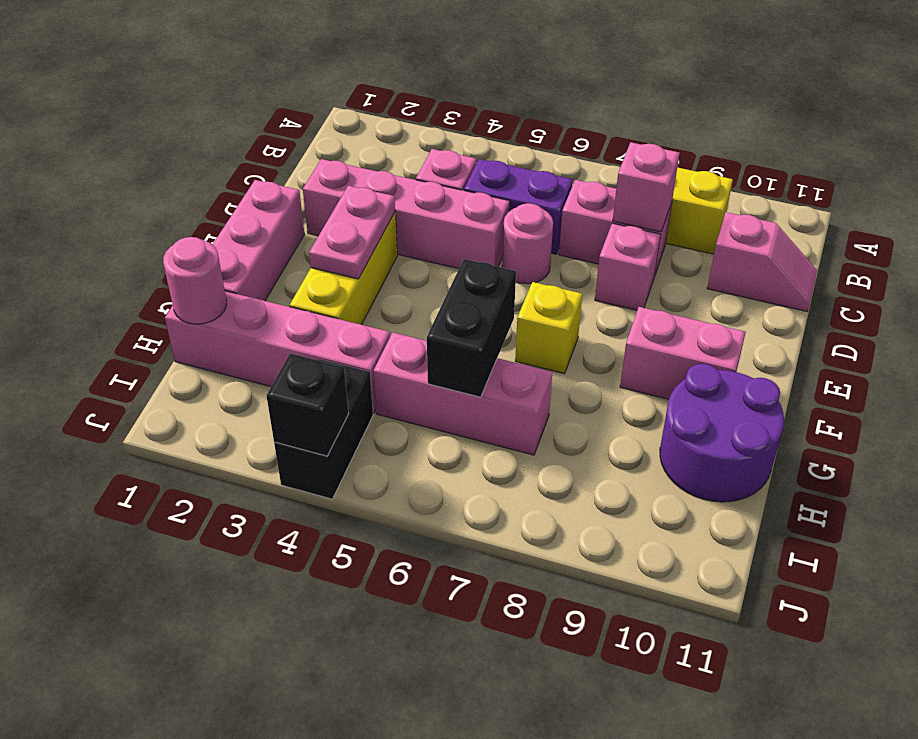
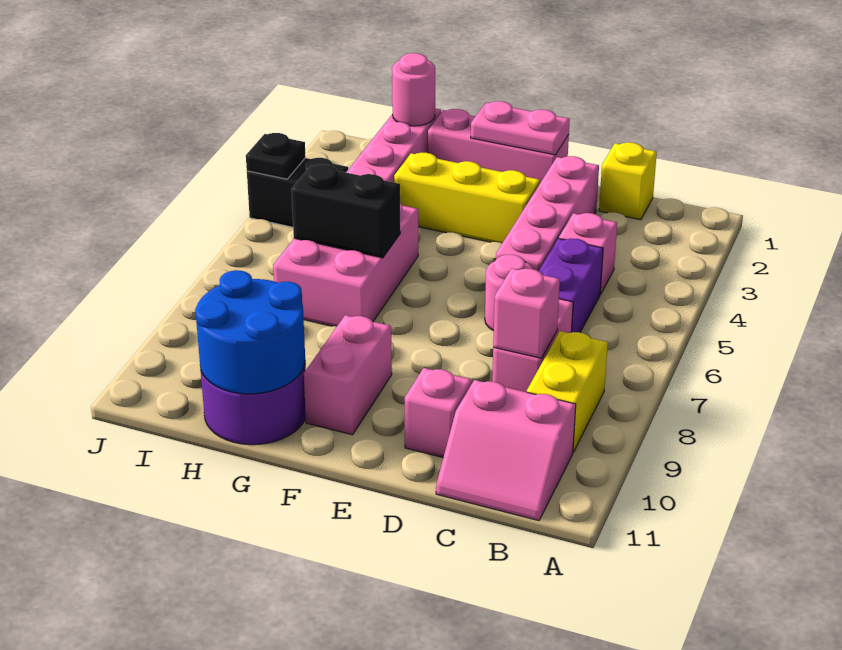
pink slope C10:C11 level 1 top 10 -> pink slope B10:C11 level 1 top 10
pink brick D8 level 1 -> pink brick D10 level 1
pink plate E3:F3 level 2 -> pink plate E1:F1 level 2
yellow brick F7 level 1 -> yellow brick C1 level 1
none -> blue round brick G10:H11 level 2
pink brick H5:H7 level 1 -> pink brick G5:H7 level 1
black brick J4 level 2 -> black plate J4 level 2

